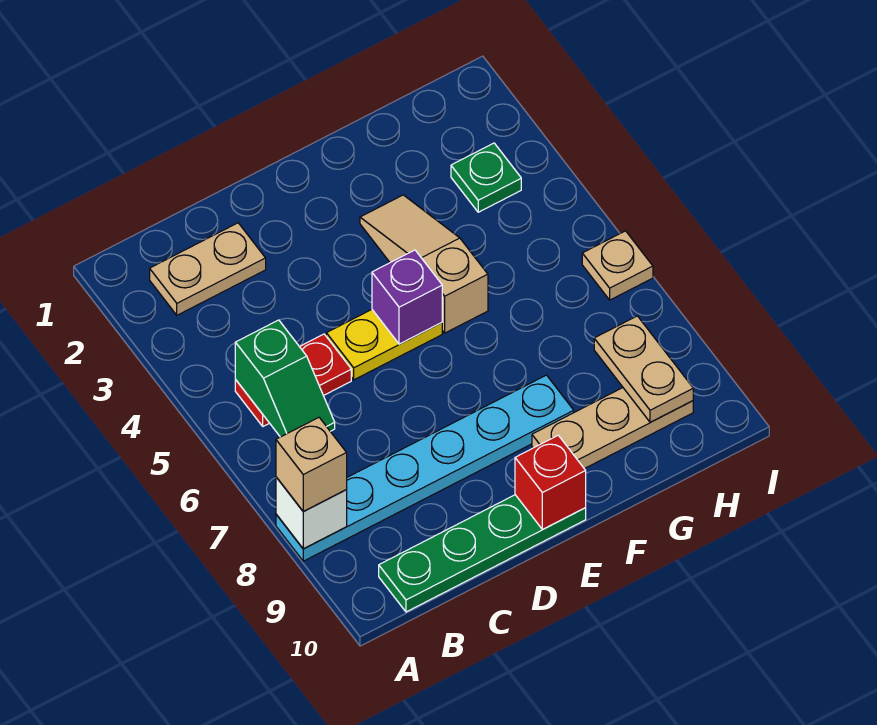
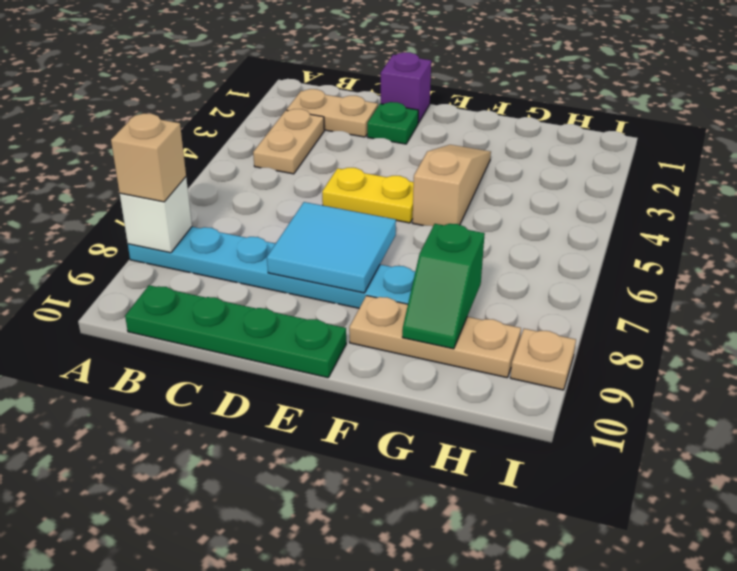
red plate B5:C5 level 1 -> none
green slope B5:B6 level 2 top 5 -> green slope G8:G9 level 2 top 8
none -> cyan tile D7:E8 level 2
purple brick E5 level 2 -> purple brick D1 level 1
red brick E10 level 2 -> none
green plate H3 level 1 -> green plate D2 level 1
tan plate H8:H9 level 2 -> tan plate B3:B4 level 1
tan plate I6 level 1 -> tan plate I9 level 1

